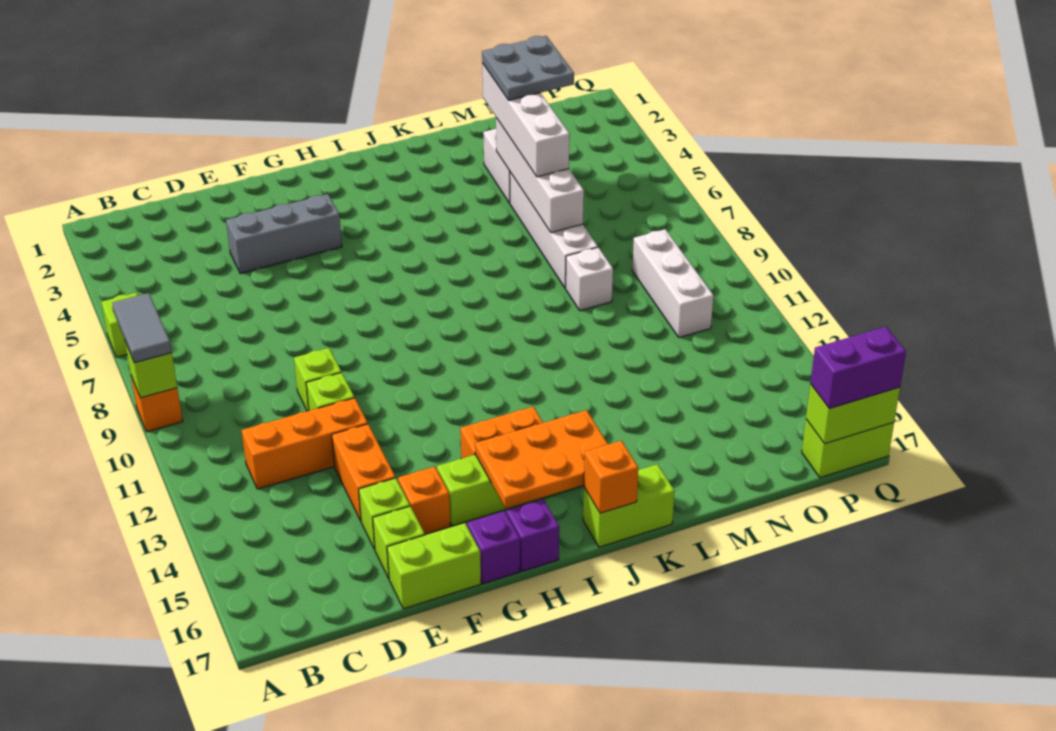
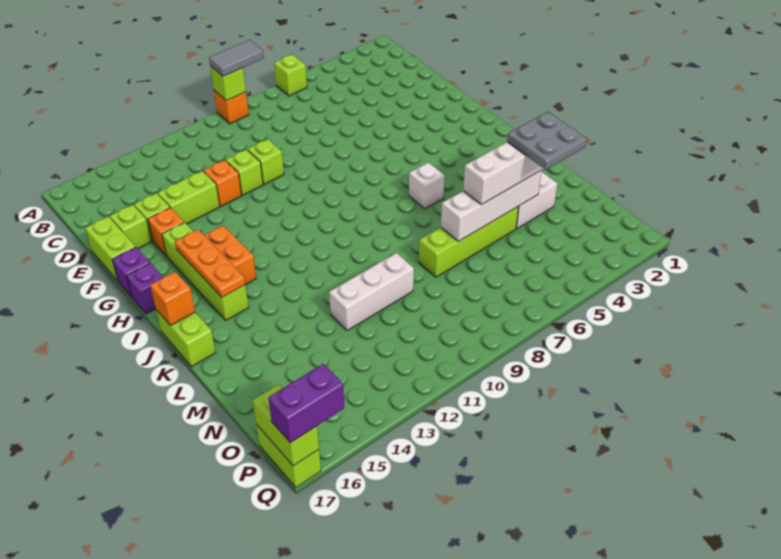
orange brick C12:E12 level 1 -> orange brick E12 level 1
grey brick E4:G4 level 1 -> none
orange brick E13:E14 level 1 -> lime brick E13:E14 level 1
orange plate H15:J16 level 2 -> orange plate H15:J15 level 2
white brick M5:M8 level 1 -> lime brick M5:M8 level 1
white brick M9 level 1 -> white brick J6 level 1
white brick O9:O11 level 1 -> white brick M10:M12 level 1
purple brick P17:Q17 level 3 -> purple brick Q16:Q17 level 3

